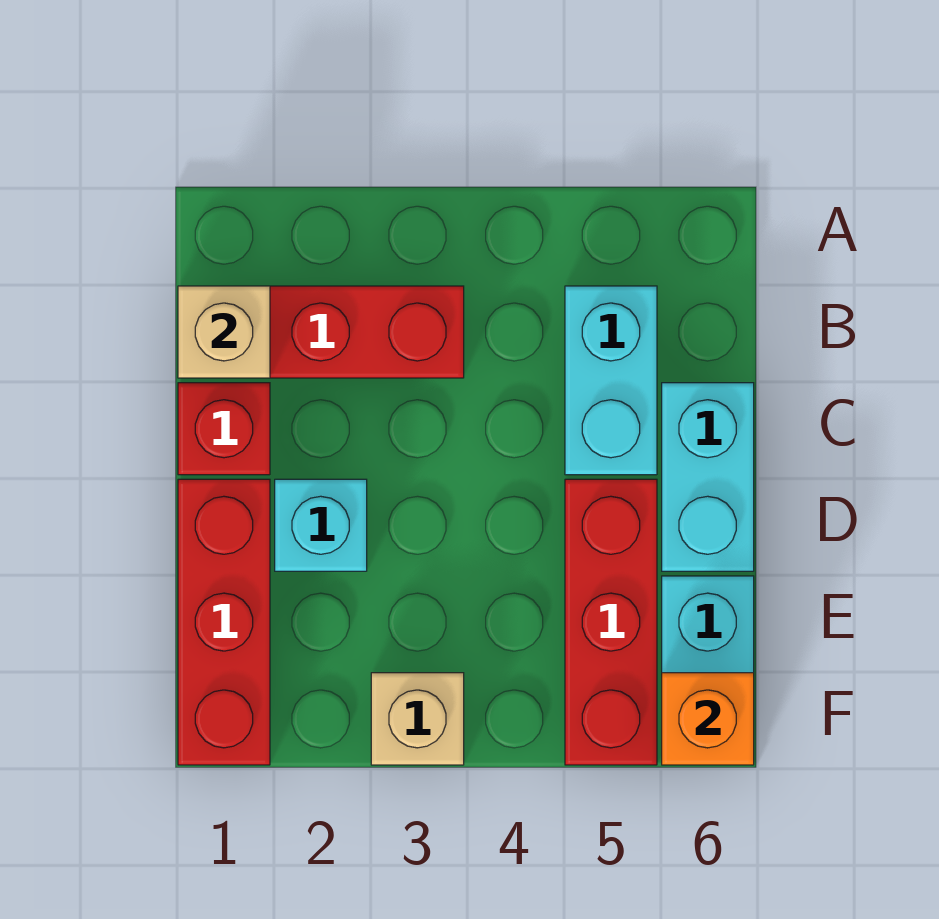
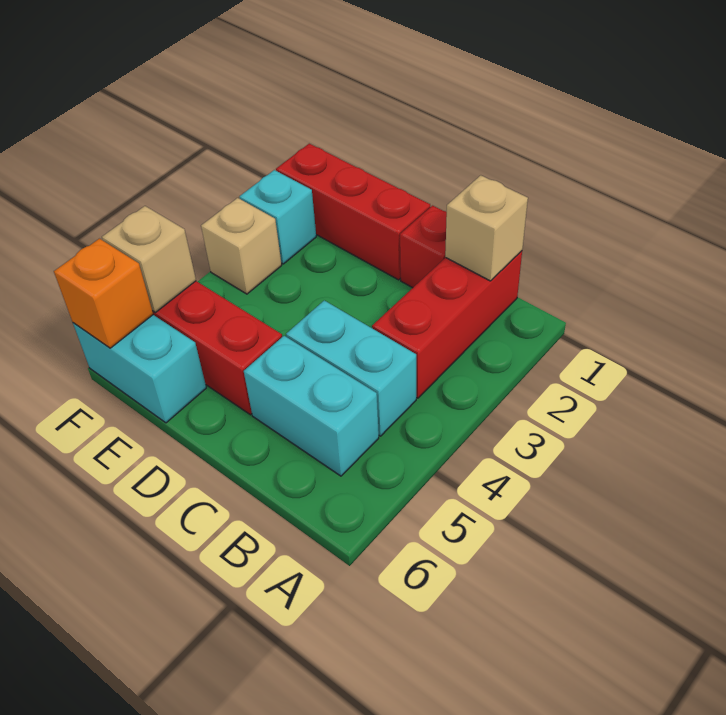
cyan brick C6:D6 level 1 -> cyan brick B4:C4 level 1
cyan brick D2 level 1 -> cyan brick F2 level 1
none -> tan brick F5 level 2

